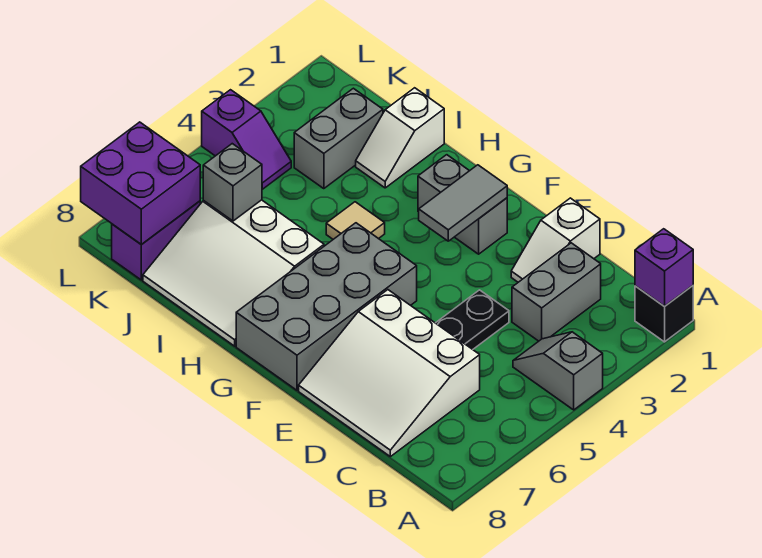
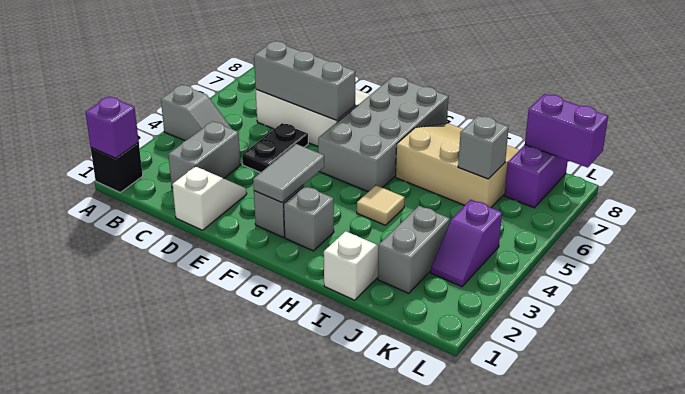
none -> grey brick C6:E6 level 2
white slope H6:J8 level 1 top 6 -> tan slope H6:J8 level 1 top 6
purple slope K4:L4 level 1 top L -> purple slope K3:K4 level 1 top 4
purple brick K7:L8 level 2 -> purple brick K8:L8 level 2

